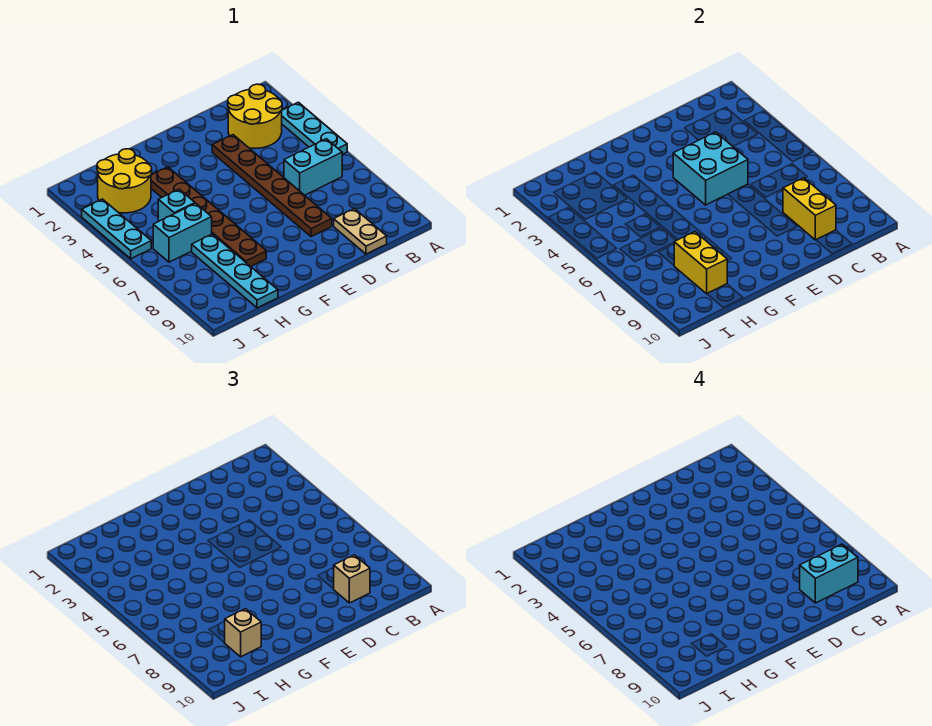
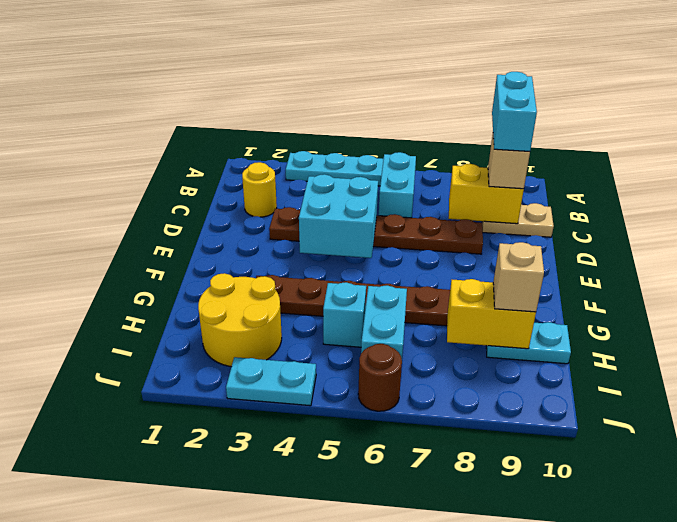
yellow round brick B2:C3 level 1 -> yellow round brick C2 level 1
cyan plate H7:H10 level 1 -> cyan plate H9:H10 level 1
cyan plate J3:J5 level 1 -> cyan plate J3:J4 level 1
none -> brown round brick J6 level 1

